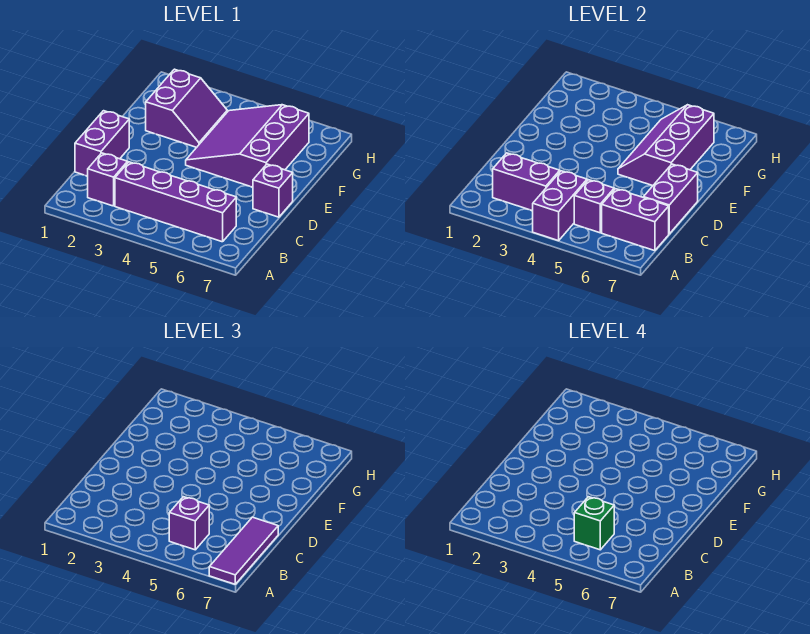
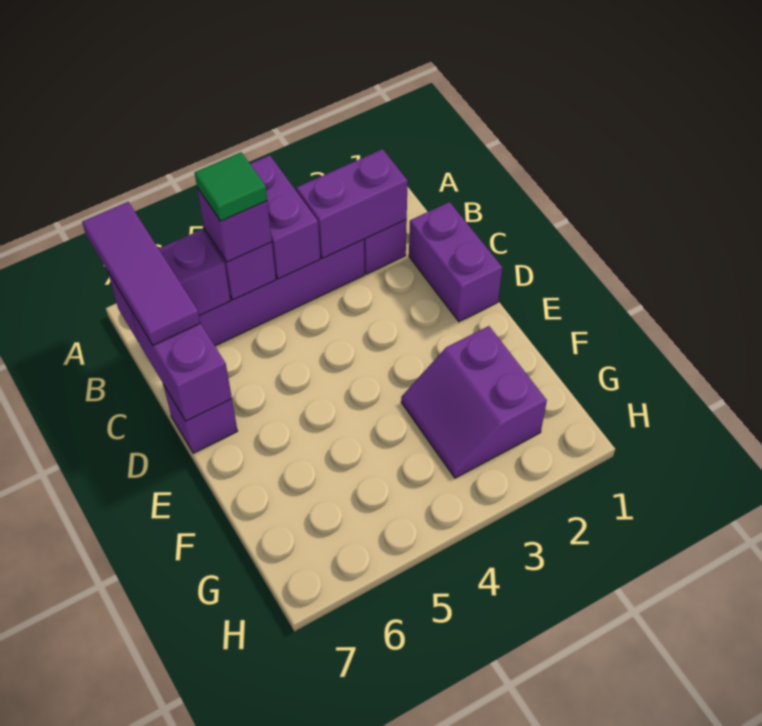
green brick B5 level 4 -> green tile B5 level 4
purple slope E4:G6 level 1 top 6 -> none
purple slope E5:G6 level 2 top 6 -> none

